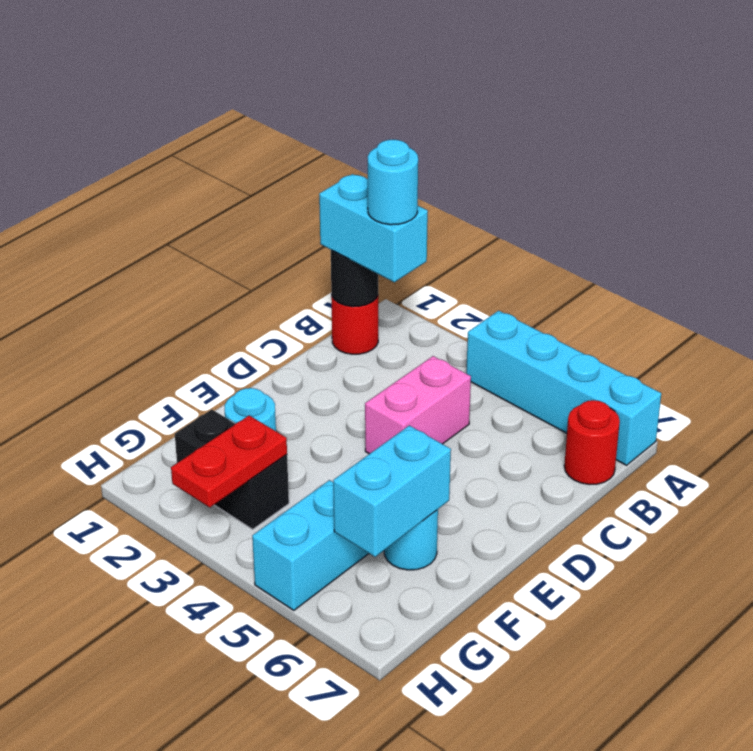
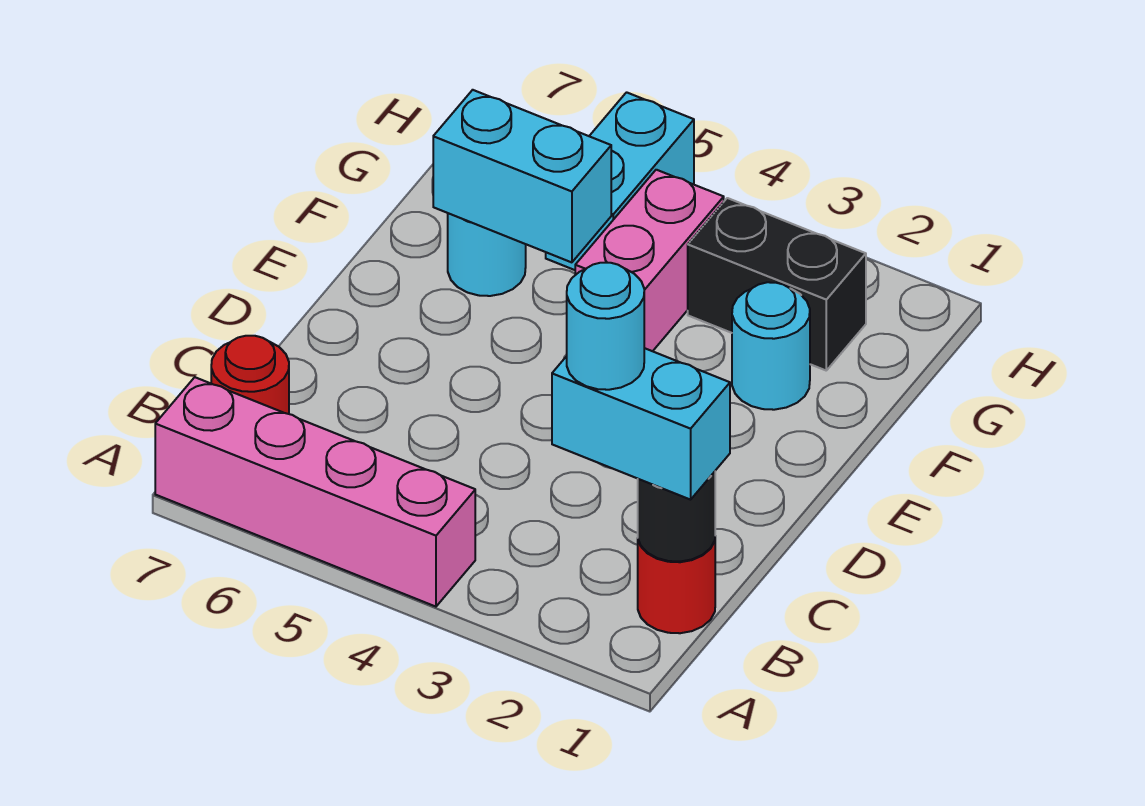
cyan brick A4:A7 level 1 -> pink brick A4:A7 level 1
pink brick C4:D4 level 1 -> pink brick F4:G4 level 1
cyan brick F6:G6 level 2 -> cyan brick F5:F6 level 2
red plate G3:H3 level 2 -> none

